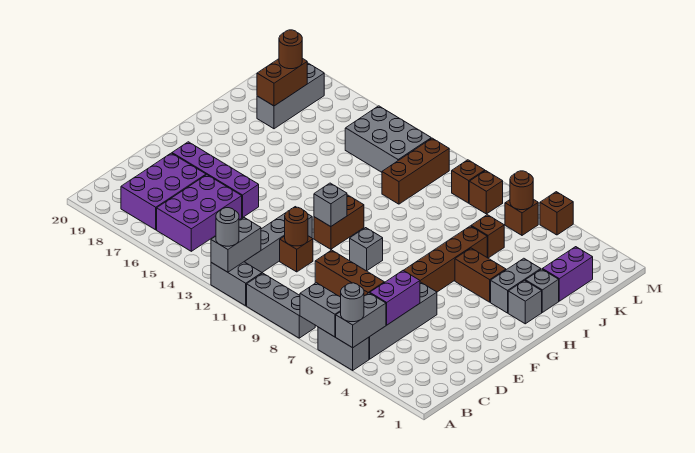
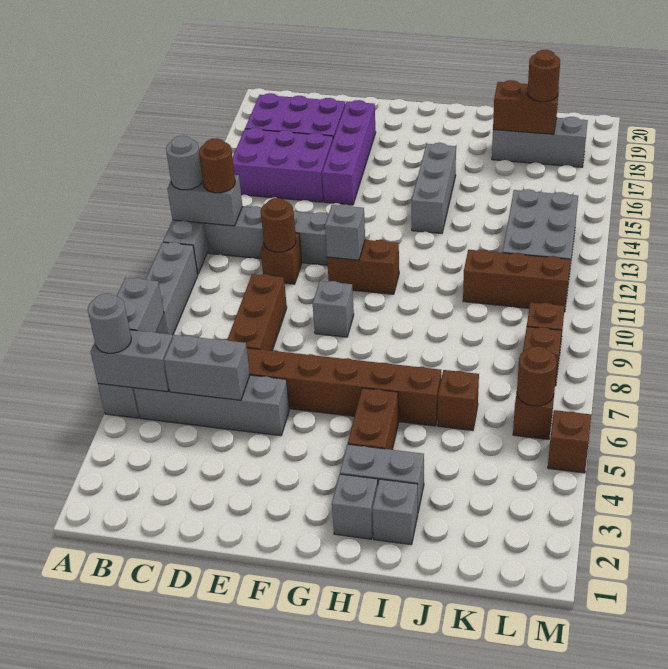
none -> brown round brick B12 level 3
purple brick C5:D5 level 2 -> grey brick C5:D5 level 2
none -> grey brick H14:H16 level 1
purple brick J2:K2 level 1 -> none

